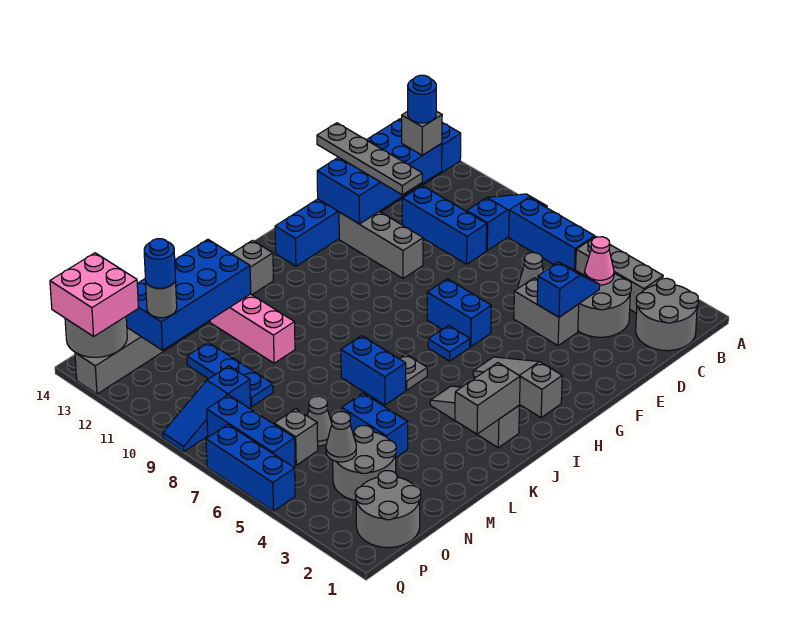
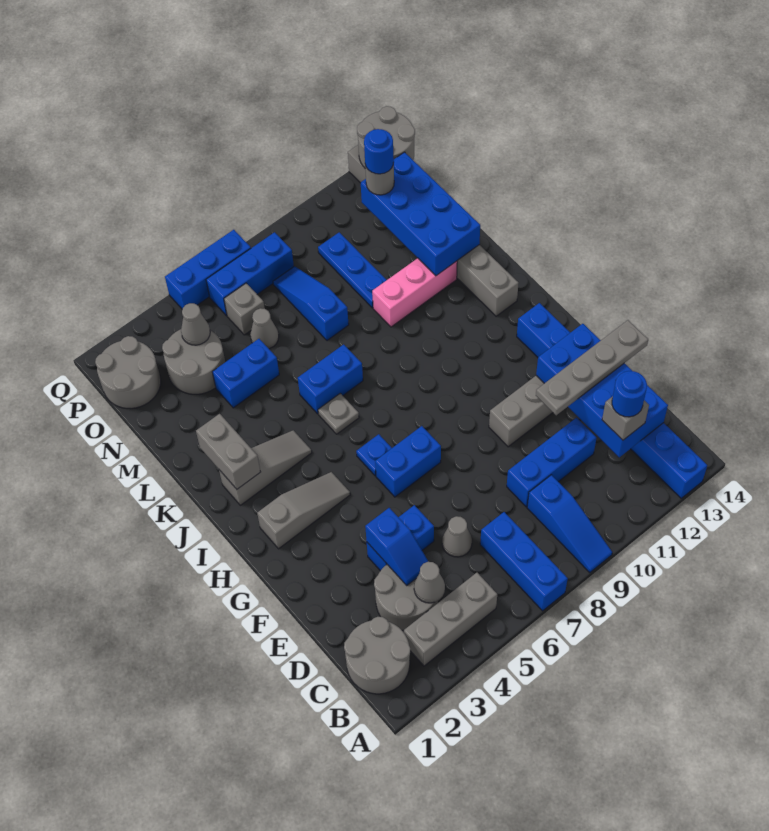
blue brick B6:B8 level 1 -> blue brick A7:C7 level 1
pink cone C4 level 2 -> grey cone C4 level 2
grey brick E4:E5 level 1 -> blue brick E4:E5 level 1
blue plate N9:N11 level 1 -> blue plate M10:O10 level 1
blue slope O9:Q9 level 1 top O -> blue slope M8:O8 level 1 top M
pink brick P13:Q14 level 3 -> none

